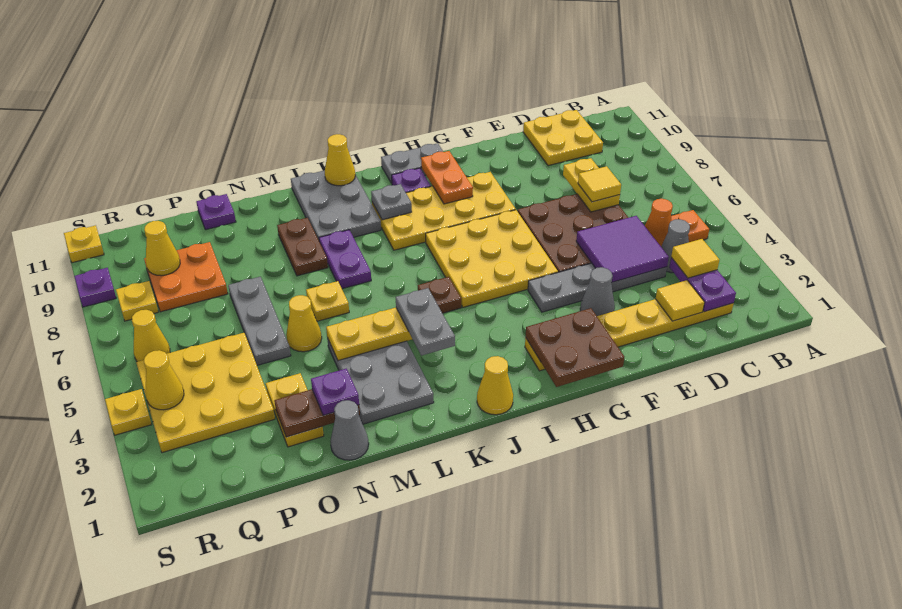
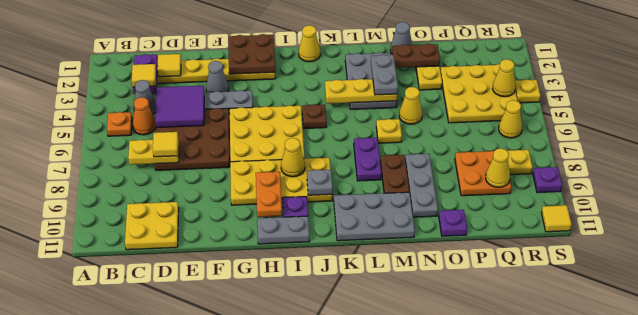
yellow plate D7:D8 level 2 -> yellow plate C7:D7 level 2
grey plate K3:K4 level 3 -> grey plate M3:M4 level 3
grey plate K9:L11 level 1 -> grey plate K10:M11 level 1
yellow cone K11 level 2 -> yellow cone I8 level 2
purple plate N2 level 3 -> none
grey plate O5:O7 level 1 -> grey plate N8:N10 level 1
yellow plate S11 level 1 -> yellow tile S11 level 1

